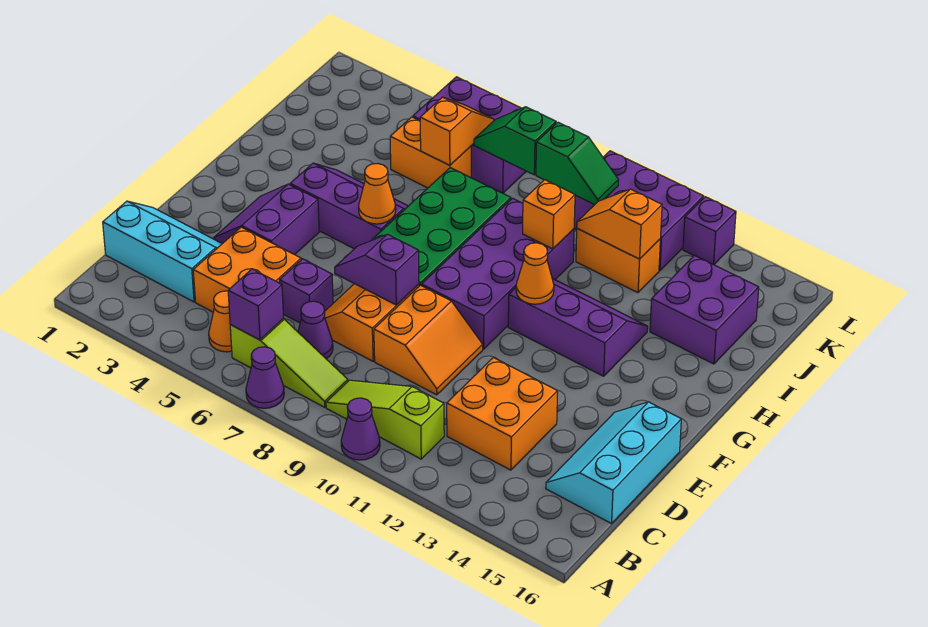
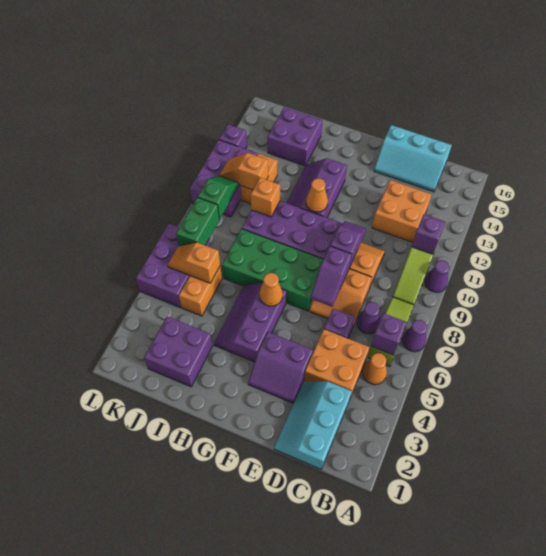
none -> purple brick B11 level 2
none -> purple slope E9:E10 level 2 top 9
none -> purple brick I2:J3 level 1
orange slope J11:J12 level 2 top 12 -> orange slope J11:K11 level 2 top J
green slope K7:K8 level 2 top 8 -> green brick K7:K8 level 2

